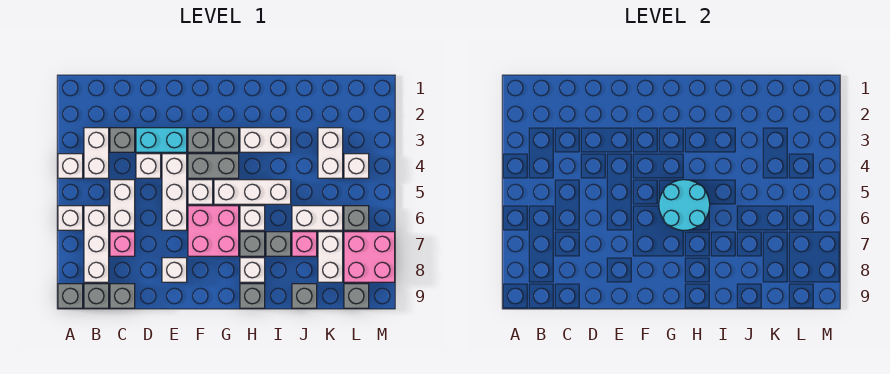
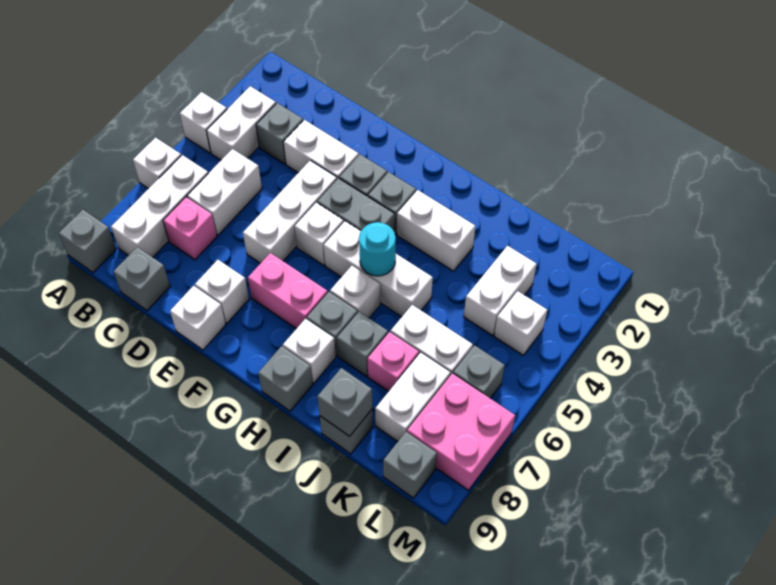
grey brick B9 level 1 -> grey brick J9 level 2
cyan brick D3:E3 level 1 -> white brick D3:E3 level 1
white brick D4 level 1 -> white brick E9 level 1
pink brick F6:G7 level 1 -> pink brick F7:G7 level 1
cyan round brick G5:H6 level 2 -> cyan round brick H5 level 2

